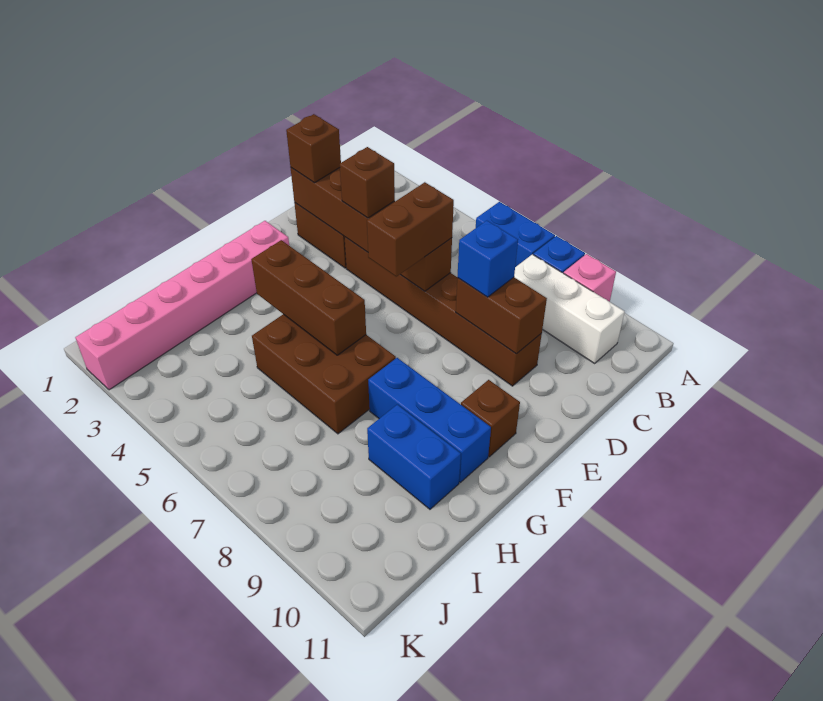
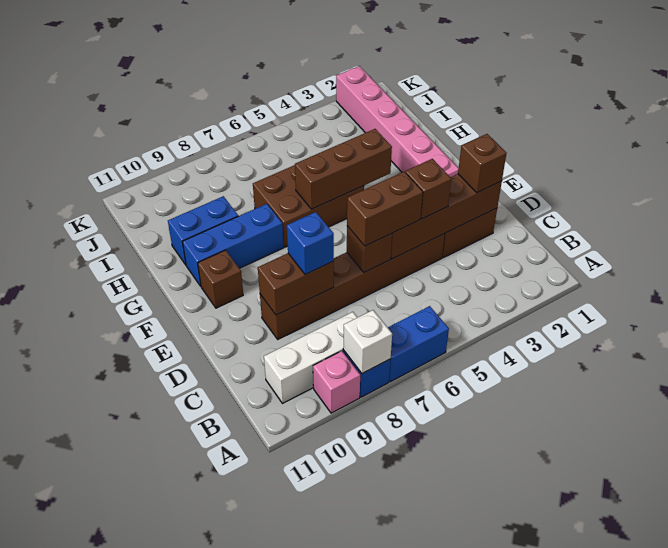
none -> white brick A8 level 2
brown brick D6:E6 level 3 -> brown brick D5:D6 level 3

